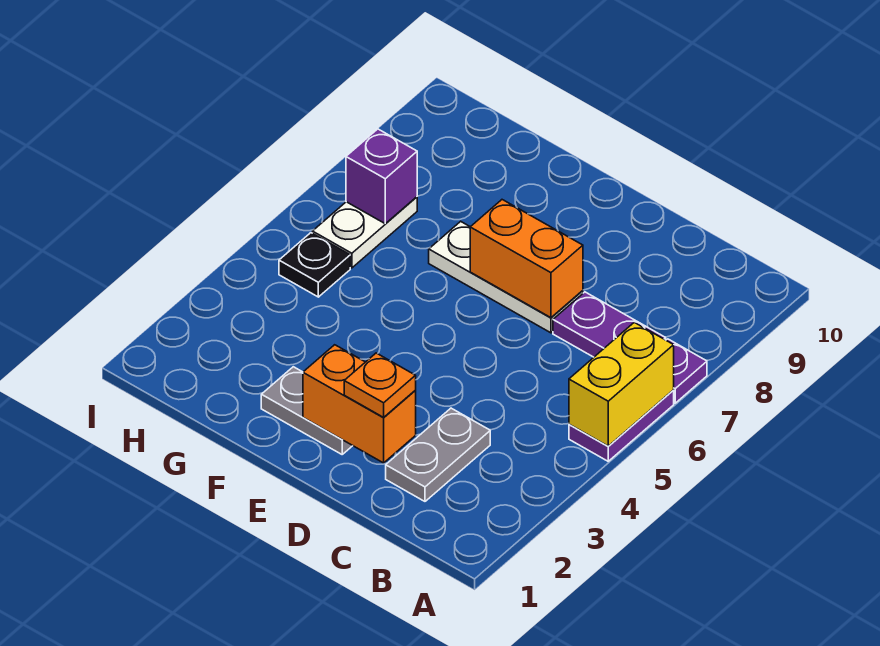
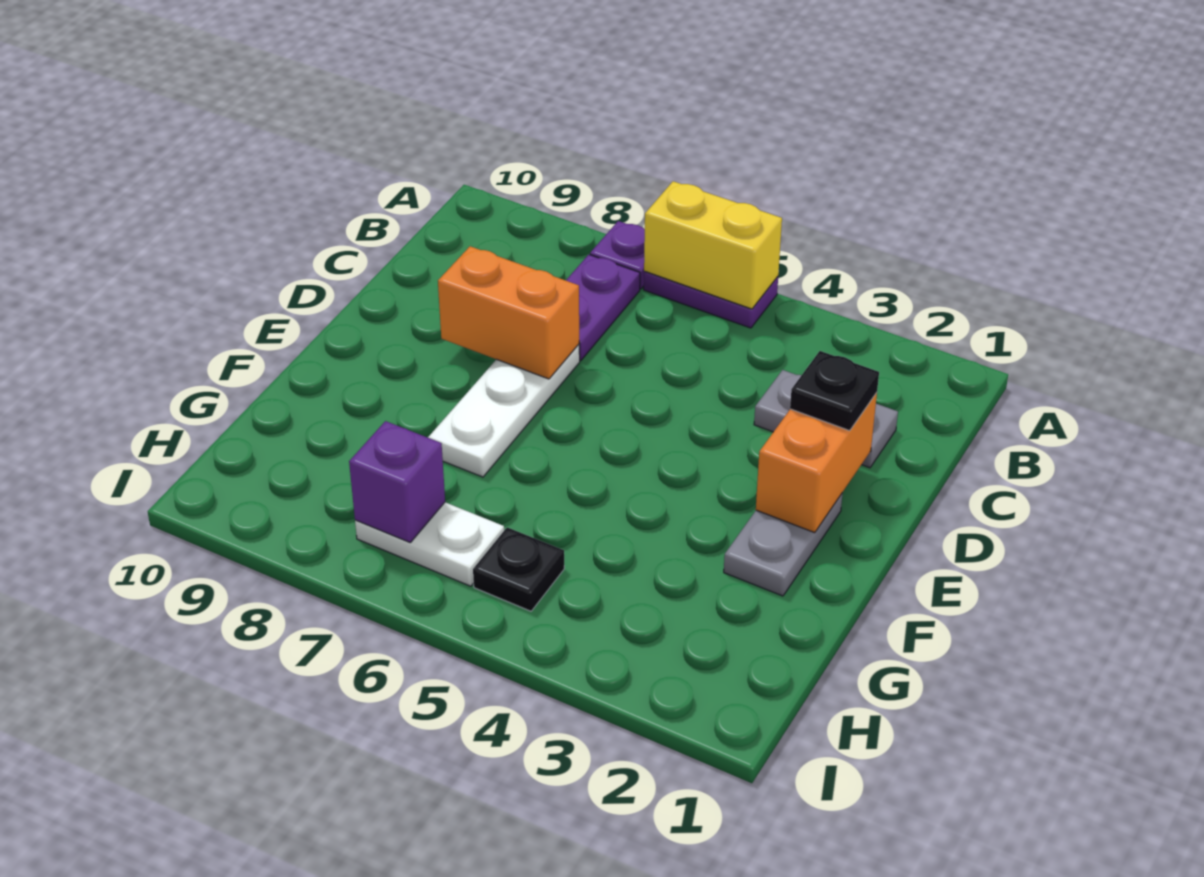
orange plate D2 level 3 -> black plate D2 level 3
orange brick D7:E7 level 2 -> orange brick D7:D8 level 2

